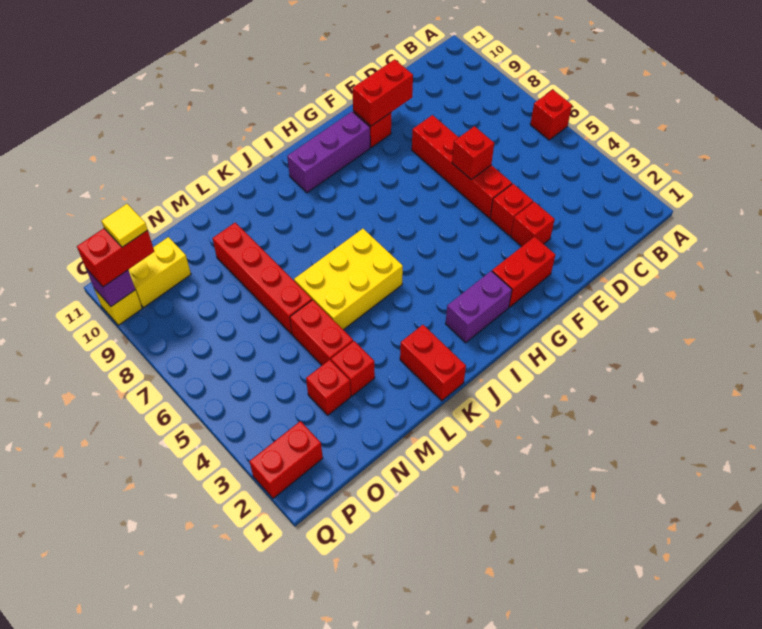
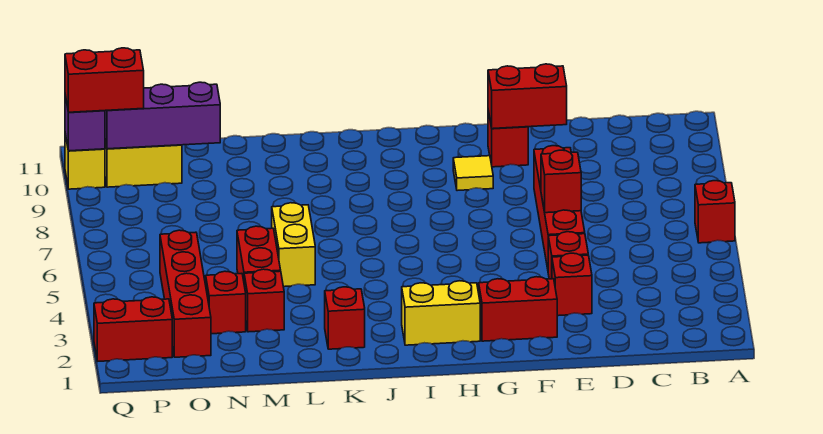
purple brick G10:I10 level 1 -> purple brick N10:P10 level 2
purple brick H2:I2 level 1 -> yellow brick H2:I2 level 1
yellow brick J5:L6 level 1 -> yellow brick L5:L6 level 1
red brick K1:K2 level 1 -> red brick K2 level 1
red brick M6:M9 level 1 -> red brick O2:O5 level 1
yellow tile P10 level 4 -> yellow tile G9 level 1

